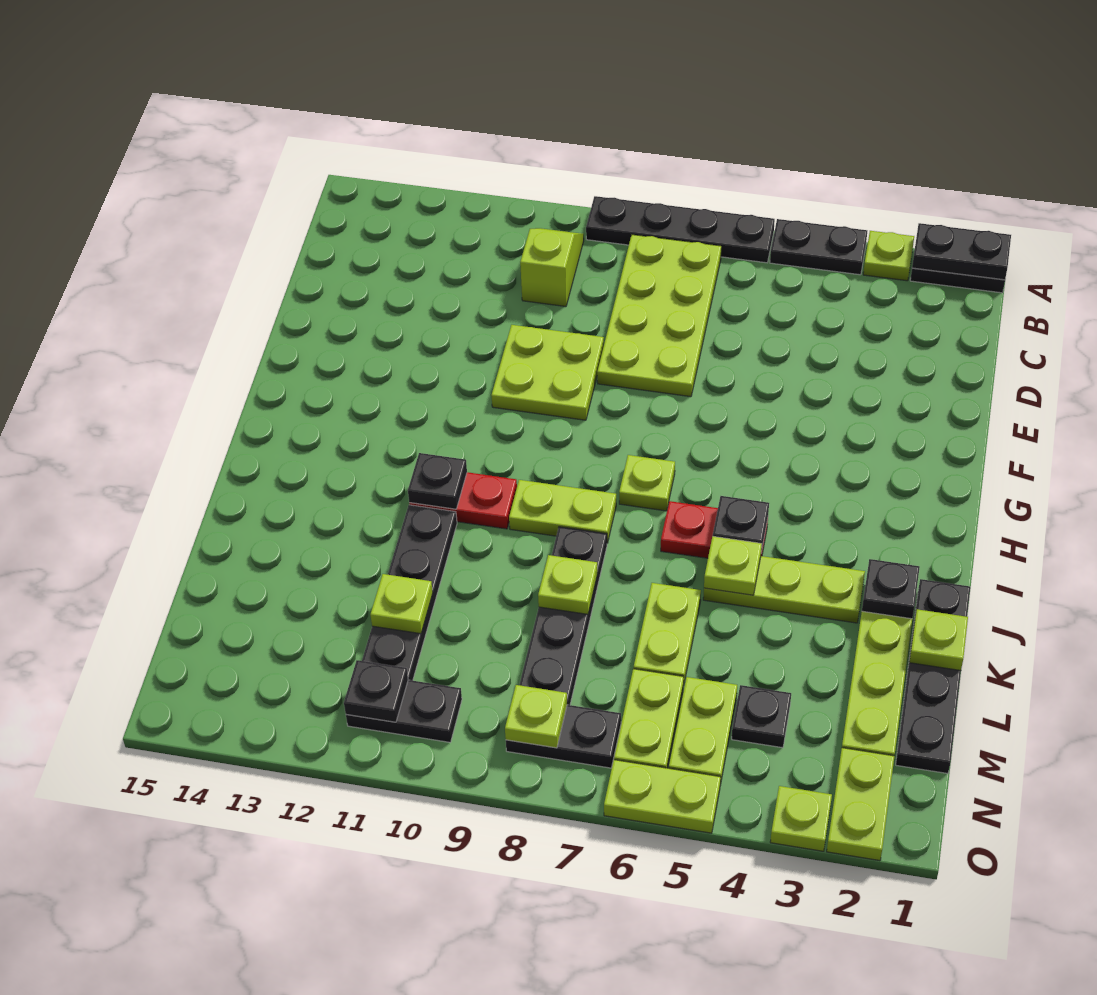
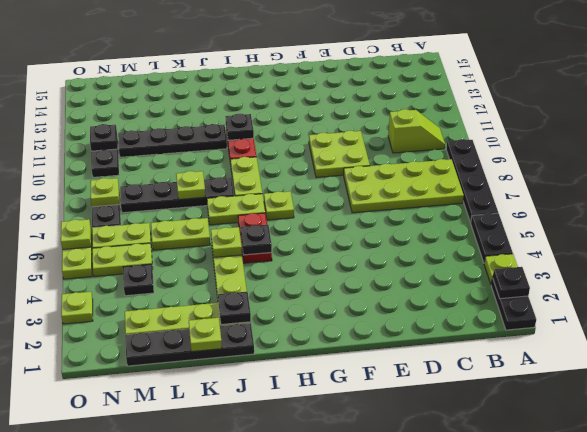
black plate A1:A2 level 2 -> black plate A2 level 2
lime plate L11 level 2 -> lime plate O6 level 2
lime plate N2:O2 level 1 -> lime plate I7:J7 level 1

